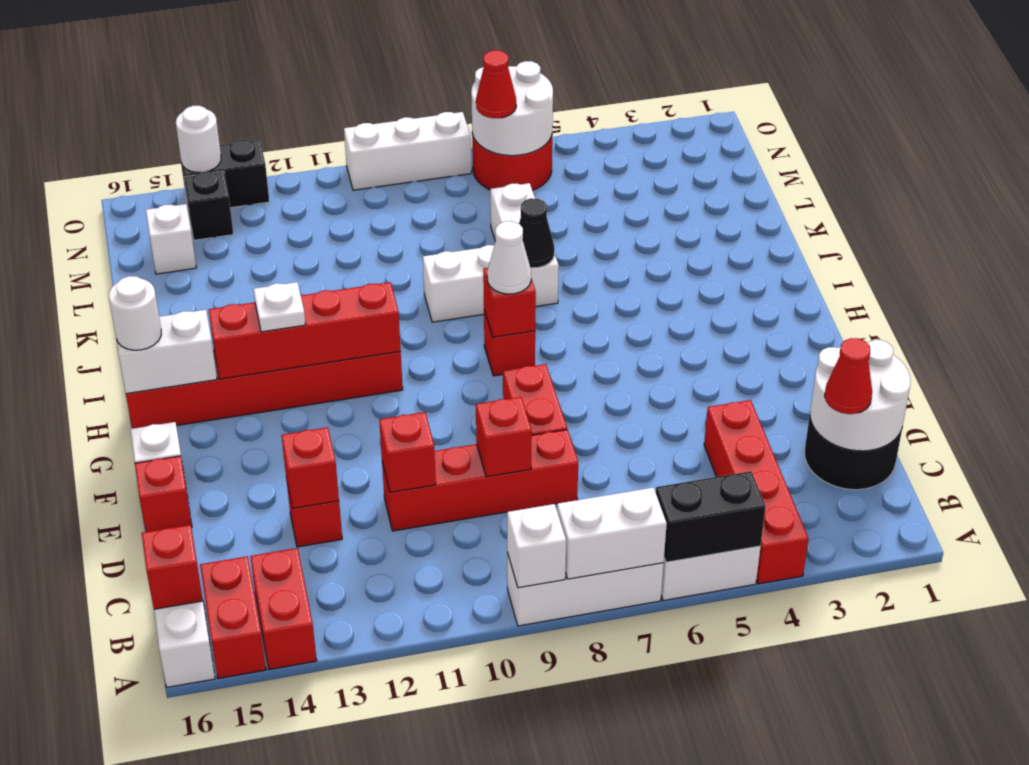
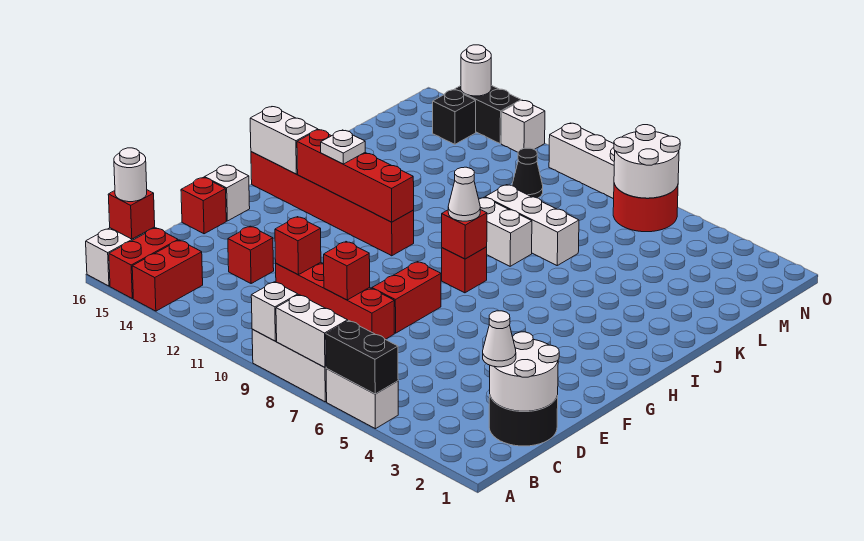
red brick A4:D4 level 1 -> none
red cone C2 level 3 -> white cone C2 level 3
red brick D13 level 2 -> none
white round brick H16 level 3 -> white round brick B16 level 3
white brick J7:L7 level 1 -> white brick K7:K9 level 1
black cone J7 level 2 -> black cone M10 level 1
white brick M15 level 1 -> white brick O12 level 1
red cone N7 level 3 -> none

